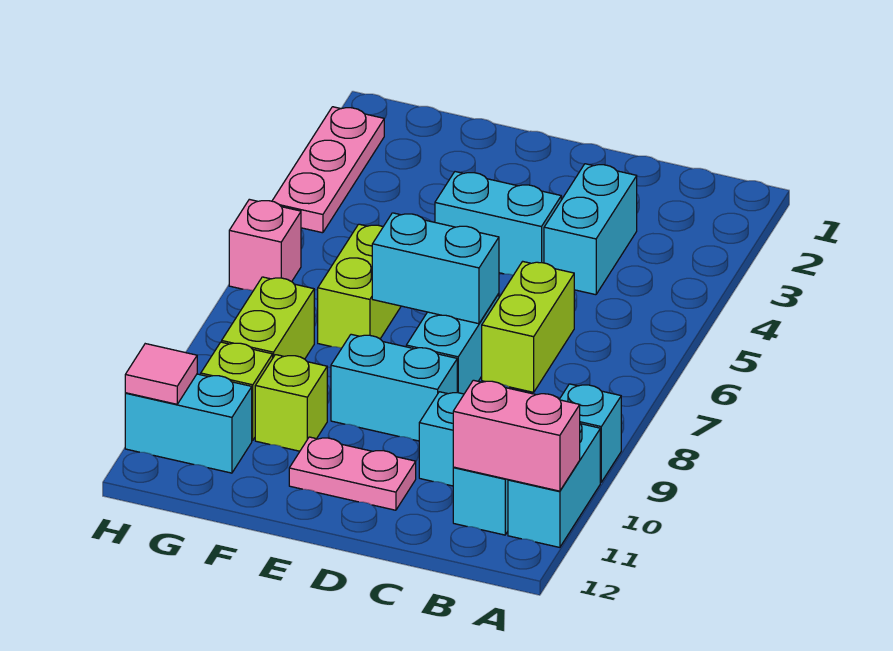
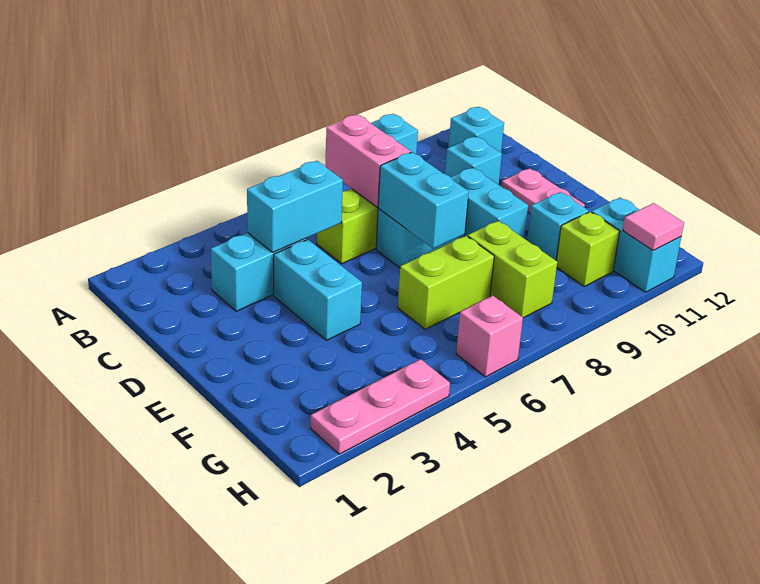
cyan brick A10:A11 level 1 -> cyan brick C4:C5 level 2
pink brick A11:B11 level 2 -> pink brick B7:C7 level 2
lime brick F10 level 1 -> cyan brick F10 level 1
lime brick G8:G9 level 1 -> lime brick F8:G8 level 1

